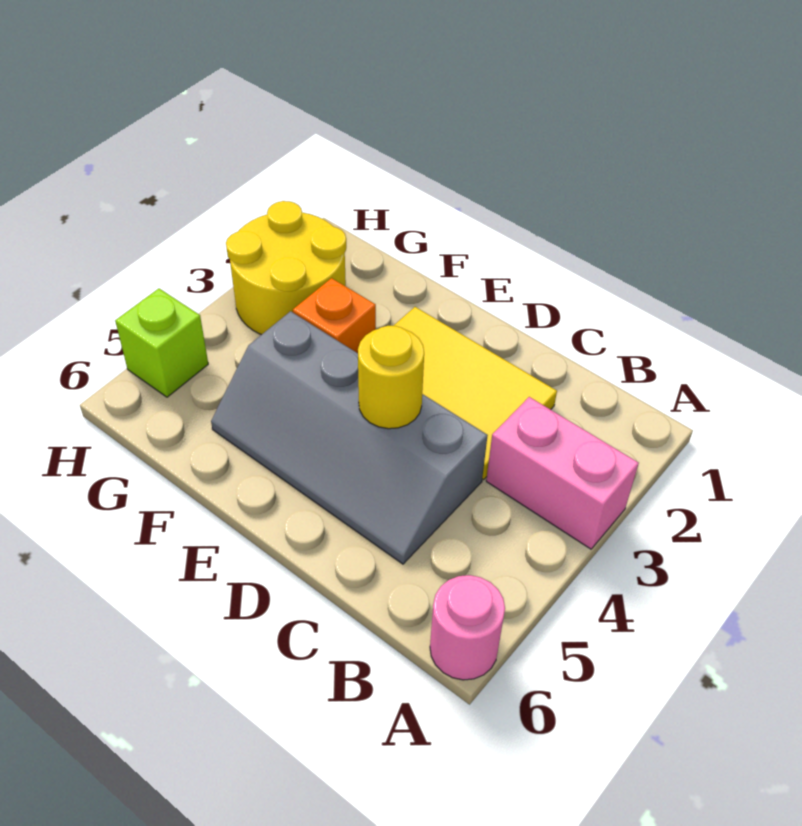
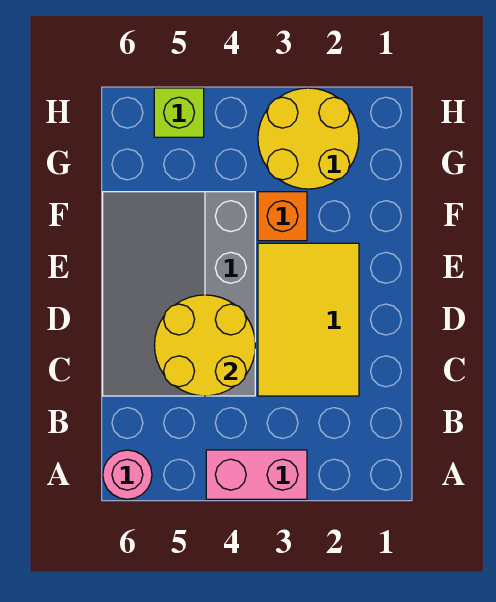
pink brick A3:B3 level 1 -> pink brick A3:A4 level 1
grey slope C4:F5 level 1 top 4 -> grey slope C4:F6 level 1 top 4
yellow round brick D4 level 2 -> yellow round brick C4:D5 level 2

